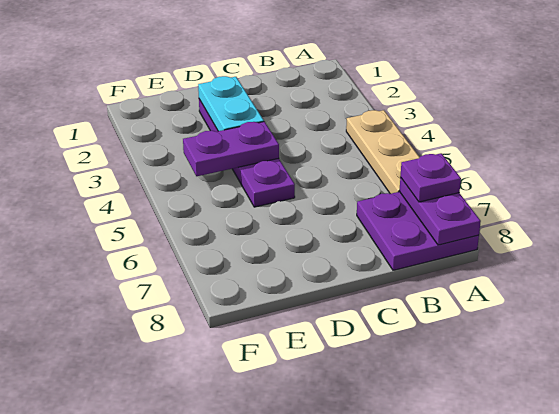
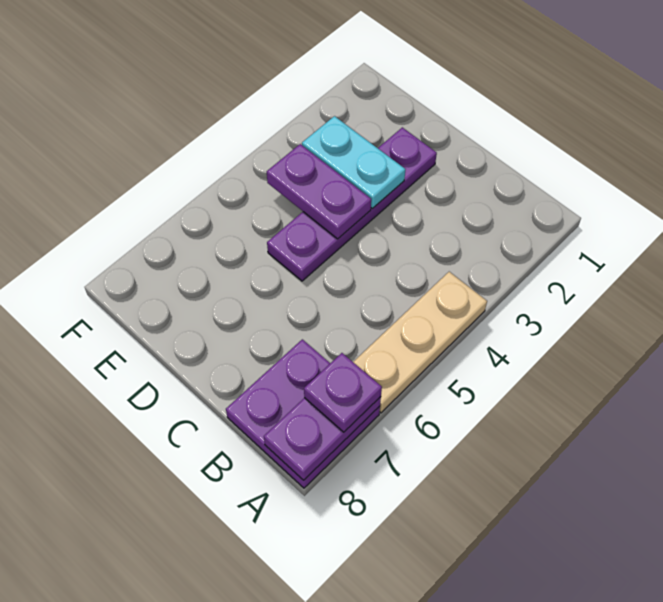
cyan plate D2:D3 level 2 -> cyan plate D3:E3 level 2

